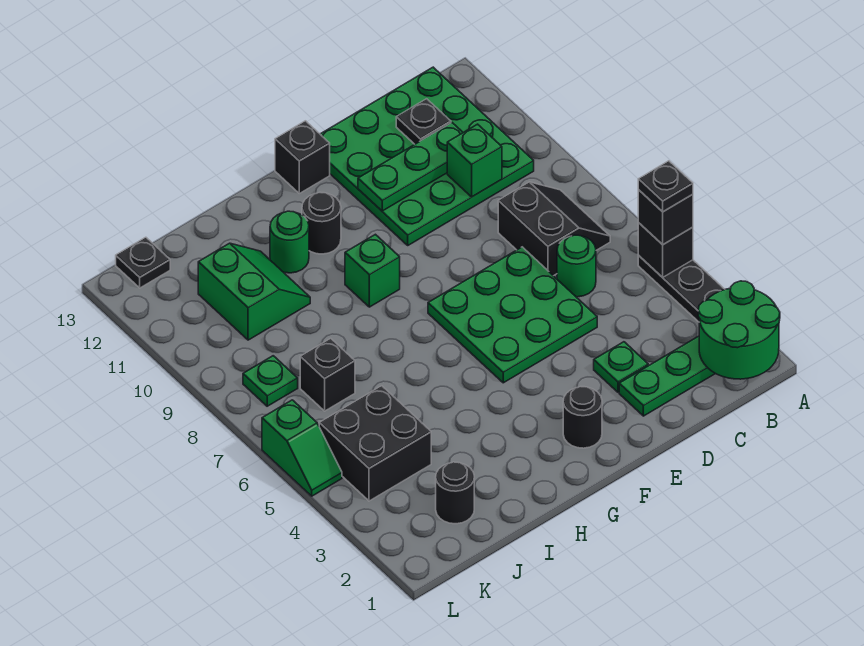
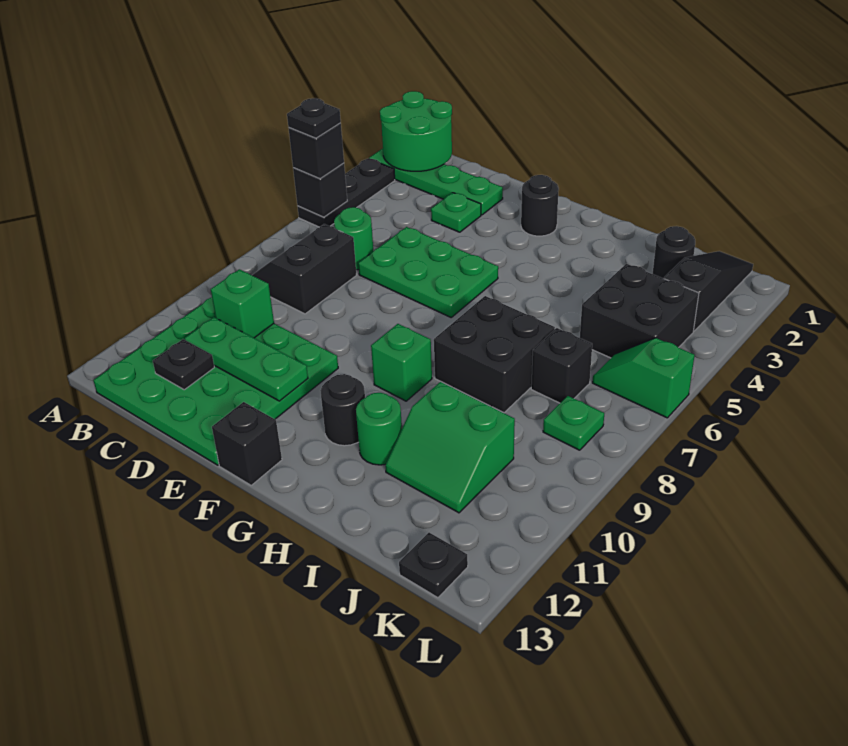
green plate D5:F7 level 1 -> green plate D5:F6 level 1
none -> black brick H7:I8 level 1
green slope I10:J11 level 1 top J -> green slope I10:J11 level 1 top 10
none -> black slope K1:K3 level 1 top 3
green slope L5:L6 level 1 top 6 -> green slope K6:L6 level 1 top L

